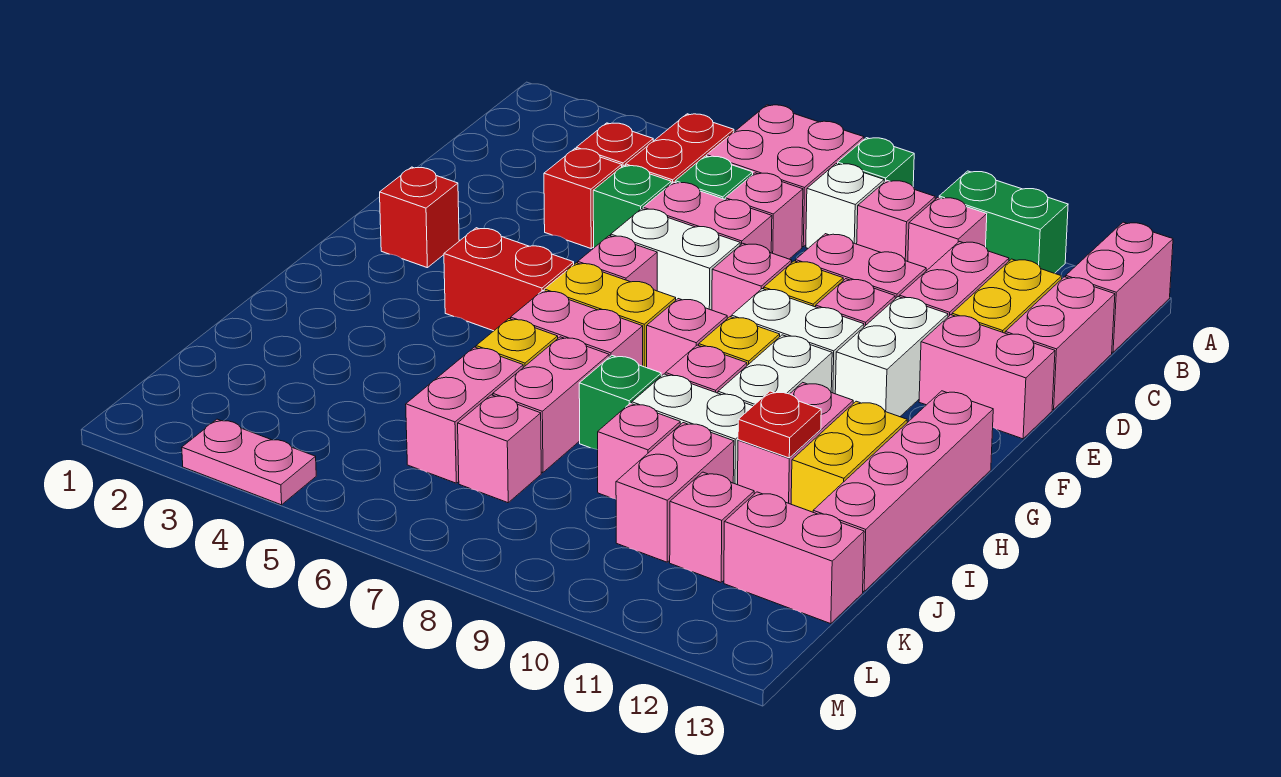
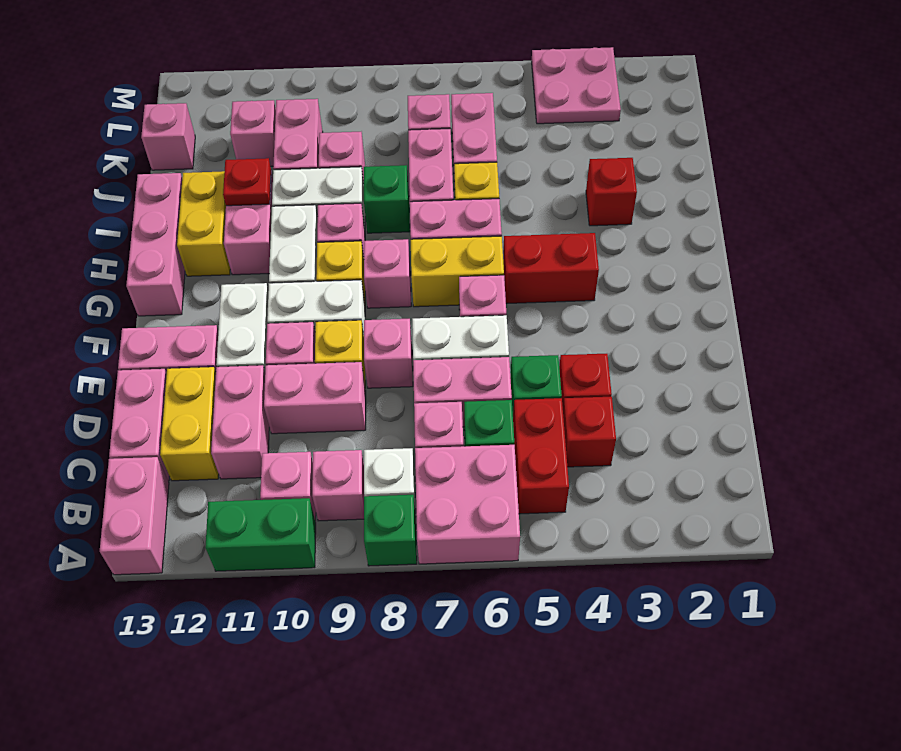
red brick F2 level 1 -> red brick I3 level 1
pink brick G13:J13 level 1 -> pink brick G13:I13 level 1
pink brick K12:K13 level 1 -> pink brick K13 level 1
pink plate M3:M4 level 1 -> pink plate L3:M4 level 1

